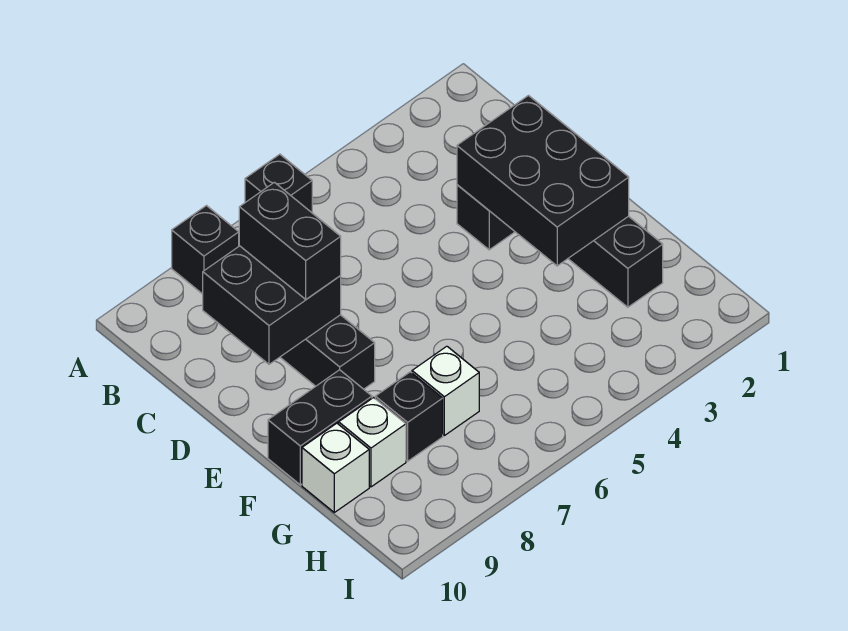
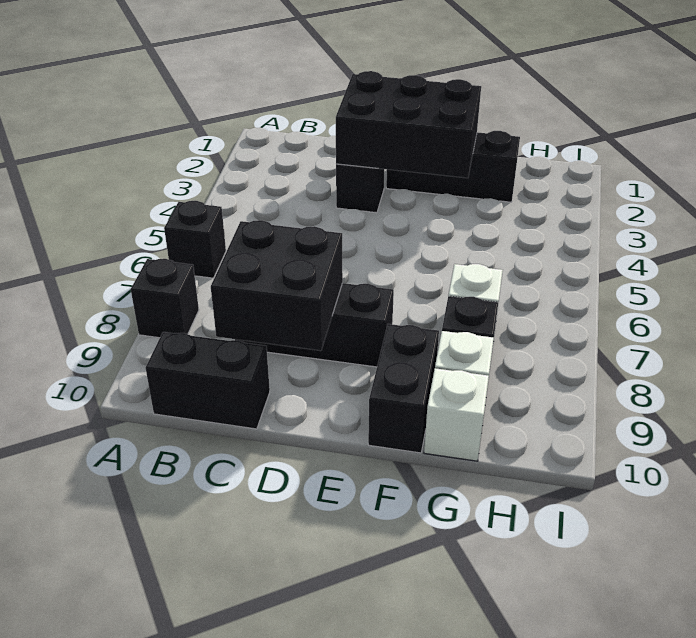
black brick C8:D8 level 3 -> black brick B10:C10 level 1

